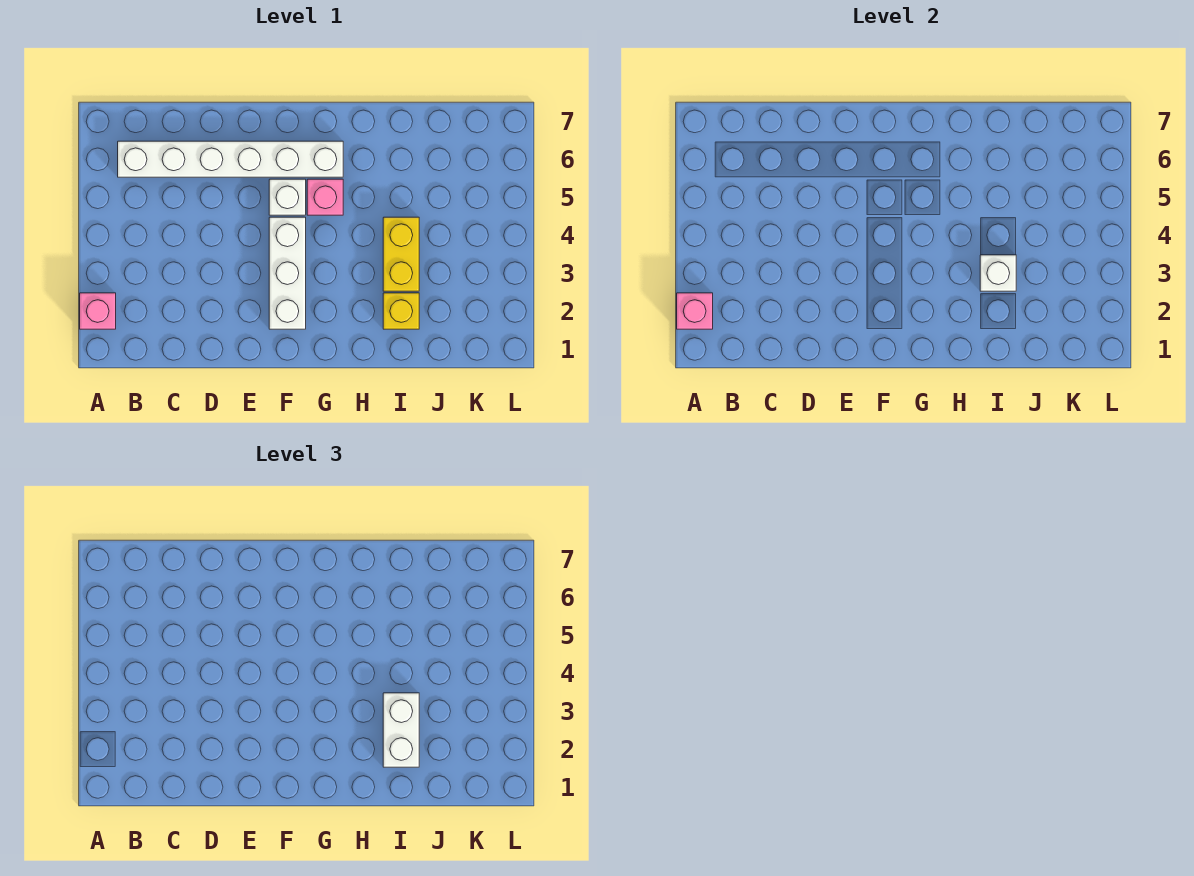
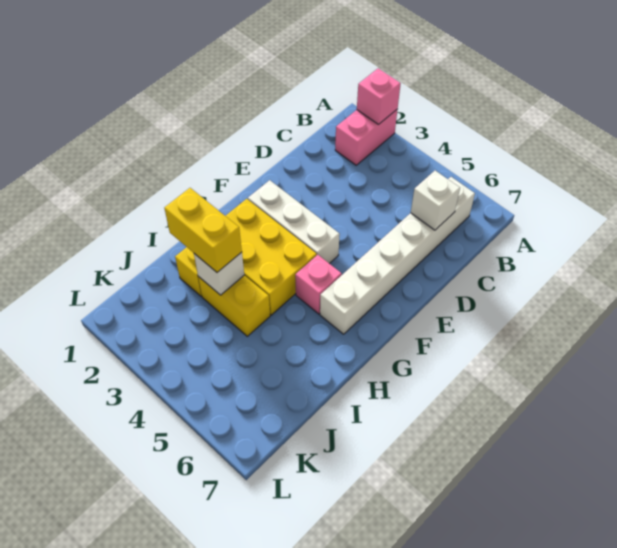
pink brick A2 level 1 -> pink brick A2:B2 level 1
white brick F5 level 1 -> white brick C6 level 2
none -> yellow brick G2:H4 level 1
white brick I2:I3 level 3 -> yellow brick I2:I3 level 3

